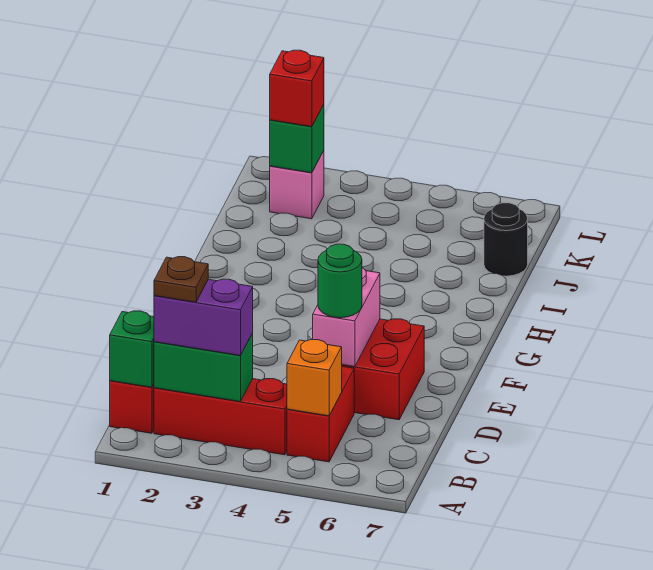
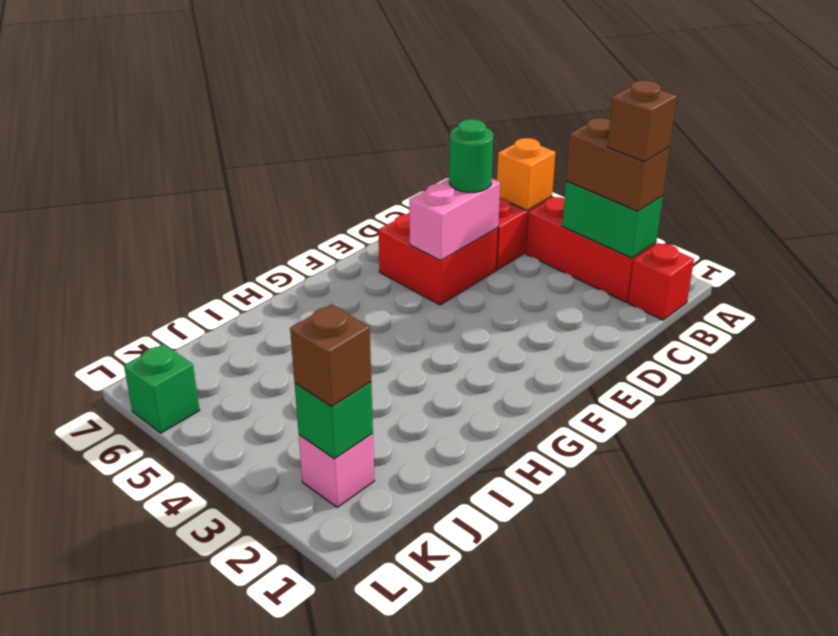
green brick B1 level 2 -> green brick L6 level 1
purple brick B2:B3 level 3 -> brown brick B2:B3 level 3
brown plate B2 level 4 -> brown brick B2 level 4
black round brick J7 level 1 -> none
red brick K2 level 3 -> brown brick K2 level 3

